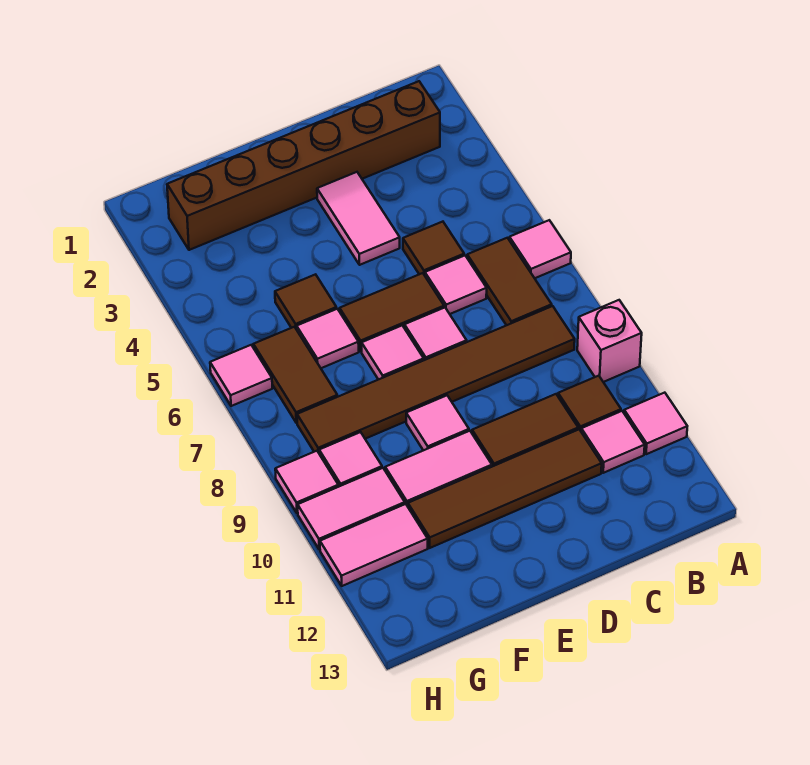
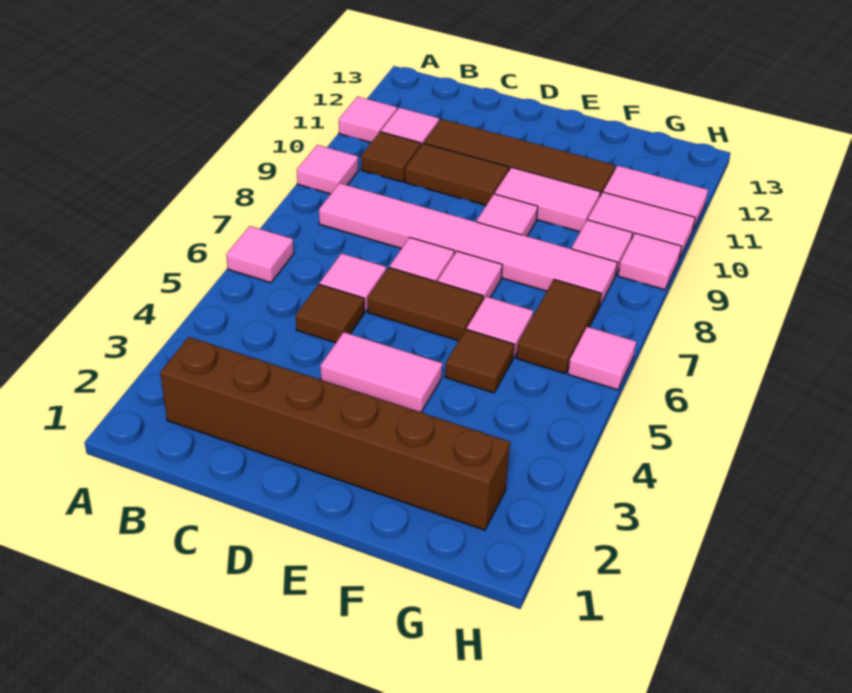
pink brick A9 level 1 -> pink tile A9 level 1
brown tile B6:B7 level 1 -> none
brown tile B8:G8 level 1 -> pink tile B8:G8 level 1
pink tile D3:D4 level 1 -> pink tile D4:E4 level 1

